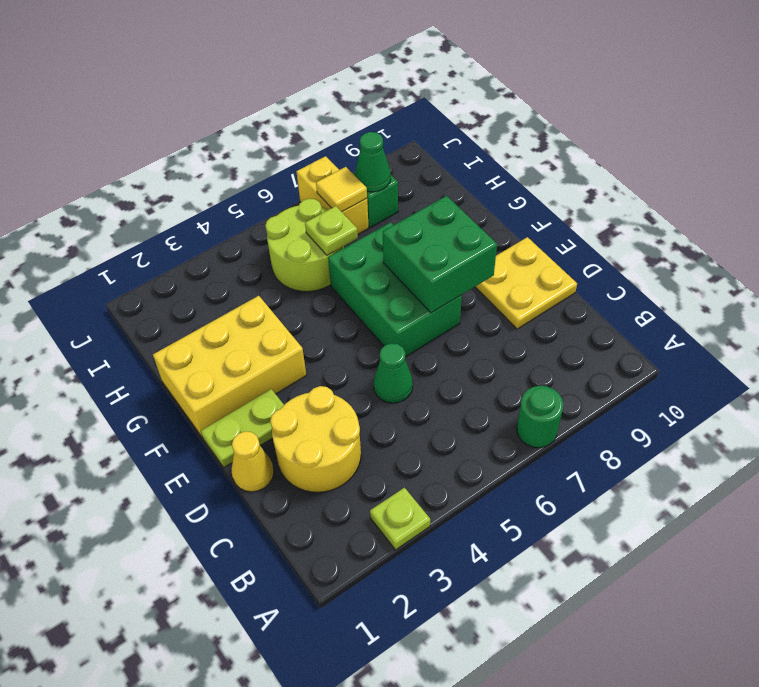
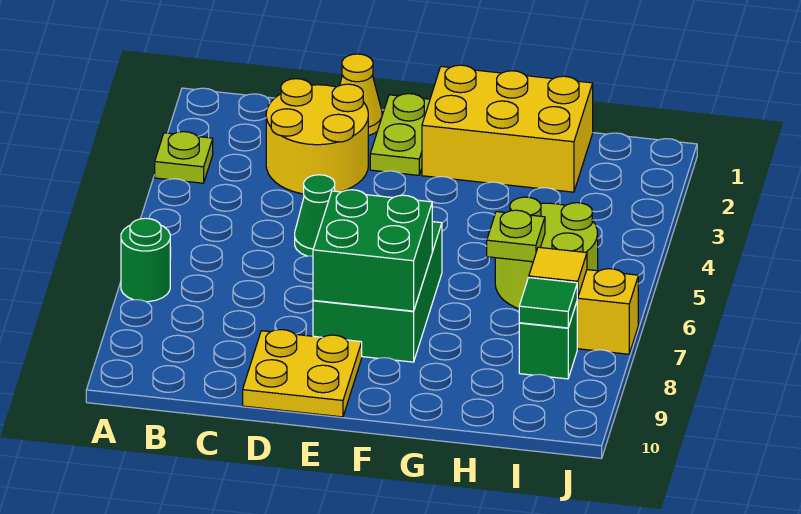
green brick E6:G7 level 1 -> green brick E6:F8 level 1
yellow brick F1:G3 level 1 -> yellow brick F1:H2 level 1
green cone I8 level 2 -> green tile I8 level 2

